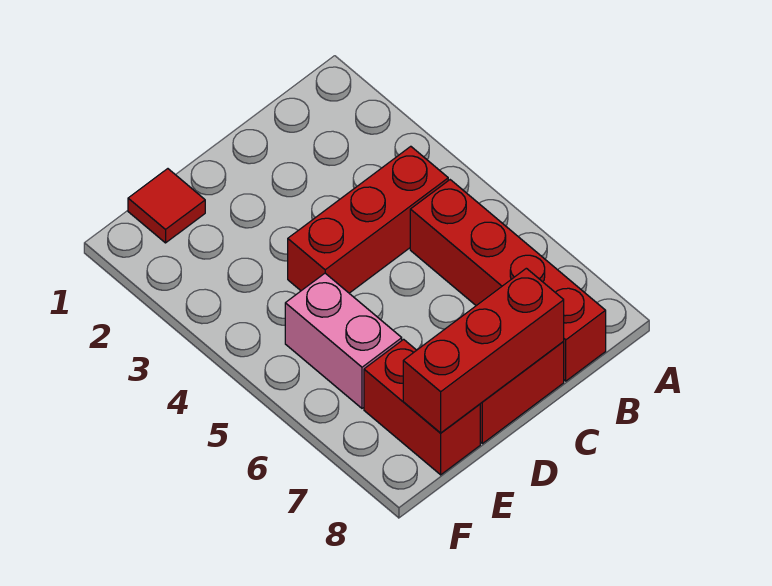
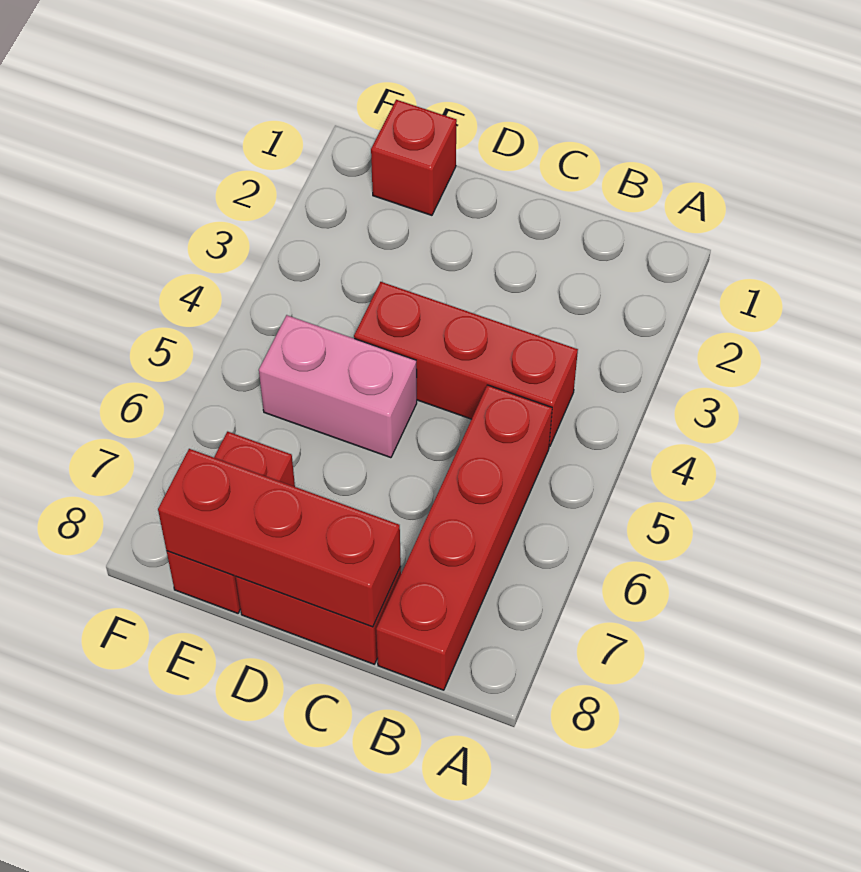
red tile E1 level 1 -> red brick E1 level 1
pink brick E5:E6 level 1 -> pink brick D5:E5 level 1

